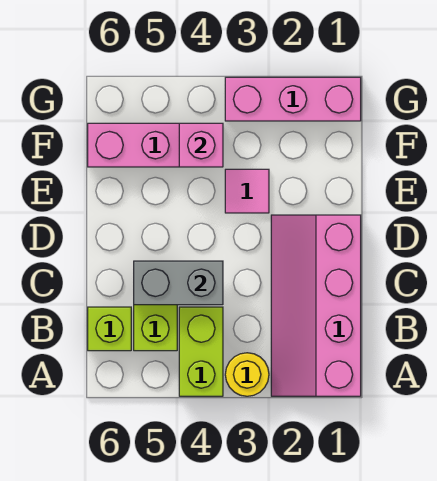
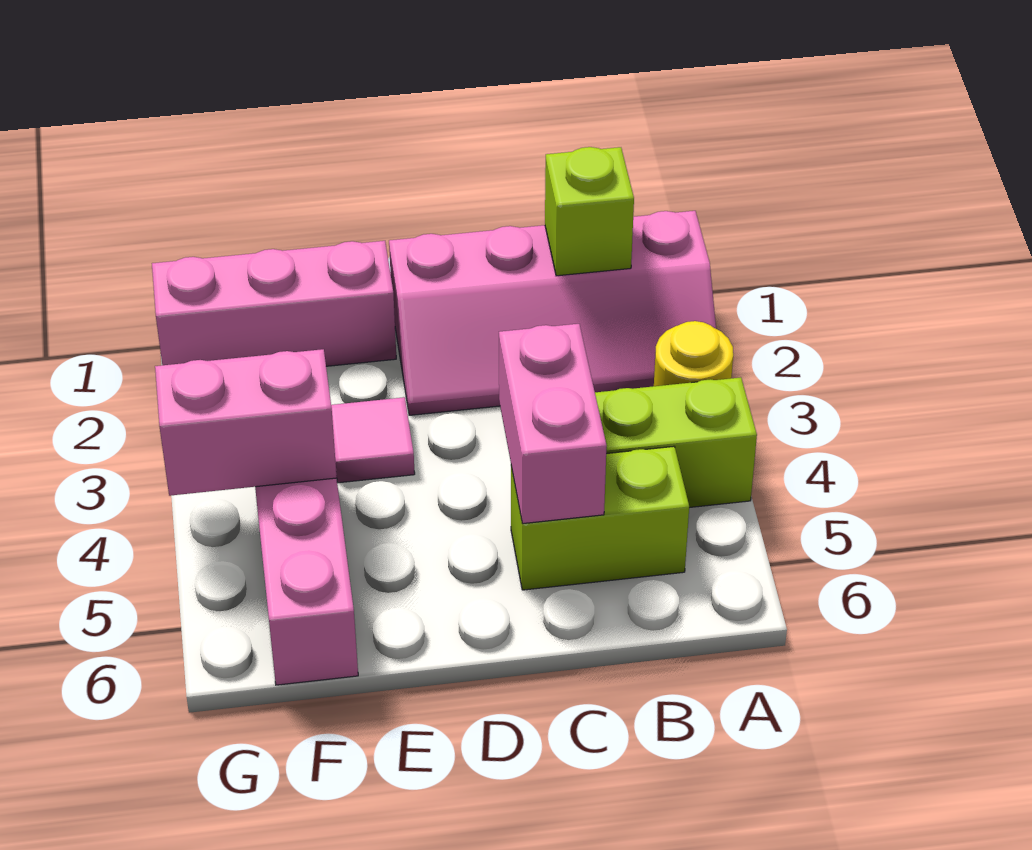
lime brick B6 level 1 -> lime brick B1 level 2
grey brick C4:C5 level 2 -> pink brick C4:C5 level 2
pink brick F4 level 2 -> pink brick F4:G4 level 2
pink brick G1:G3 level 1 -> pink brick E1:G1 level 1

